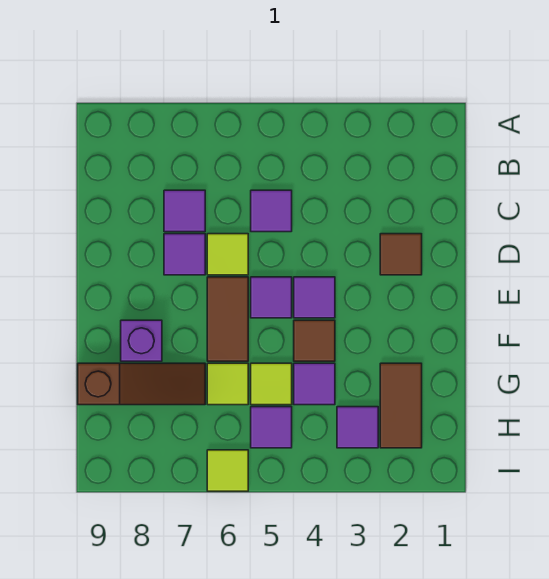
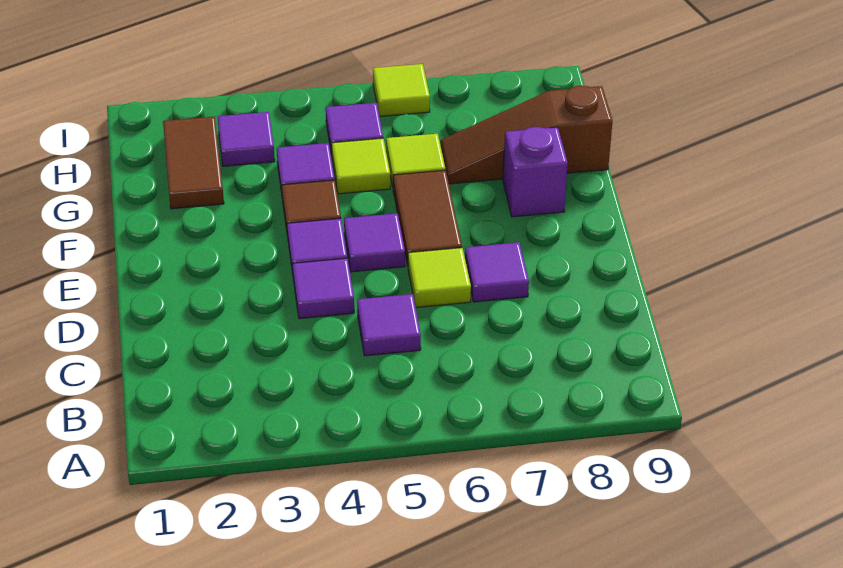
purple tile C7 level 1 -> purple tile D4 level 1
brown tile D2 level 1 -> none

